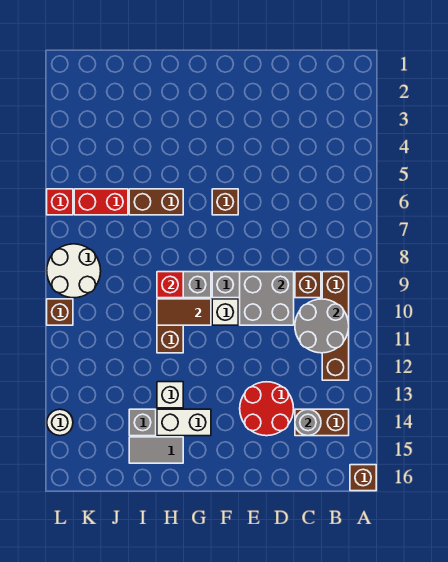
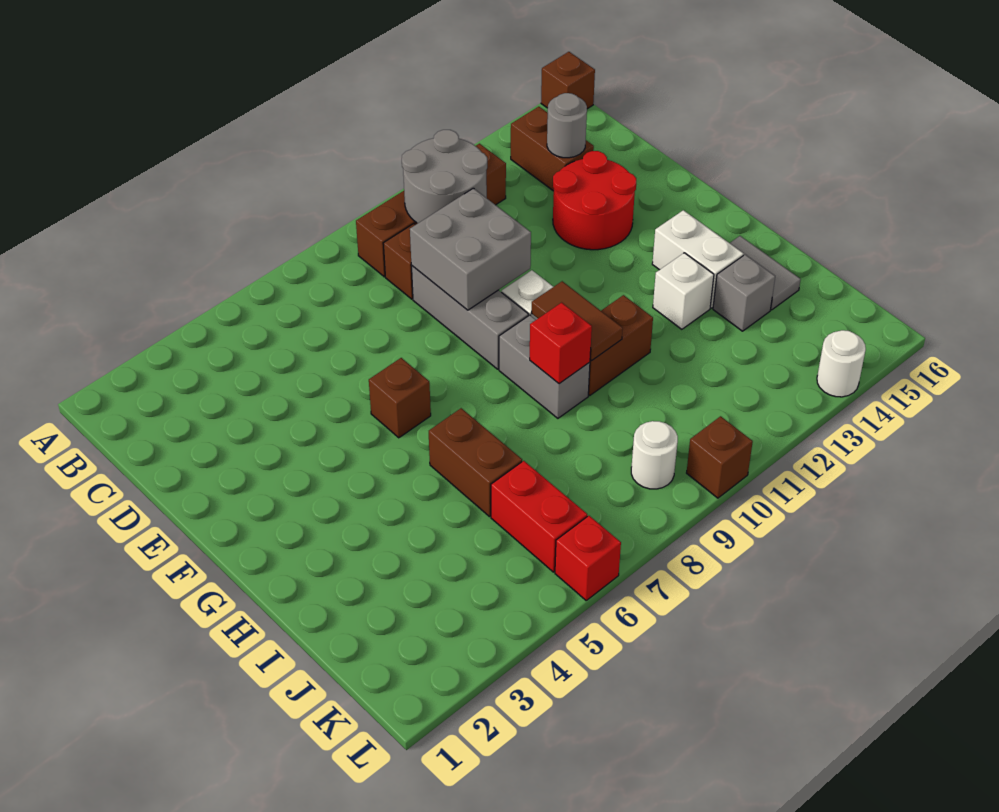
white round brick K8:L9 level 1 -> white round brick K9 level 1

